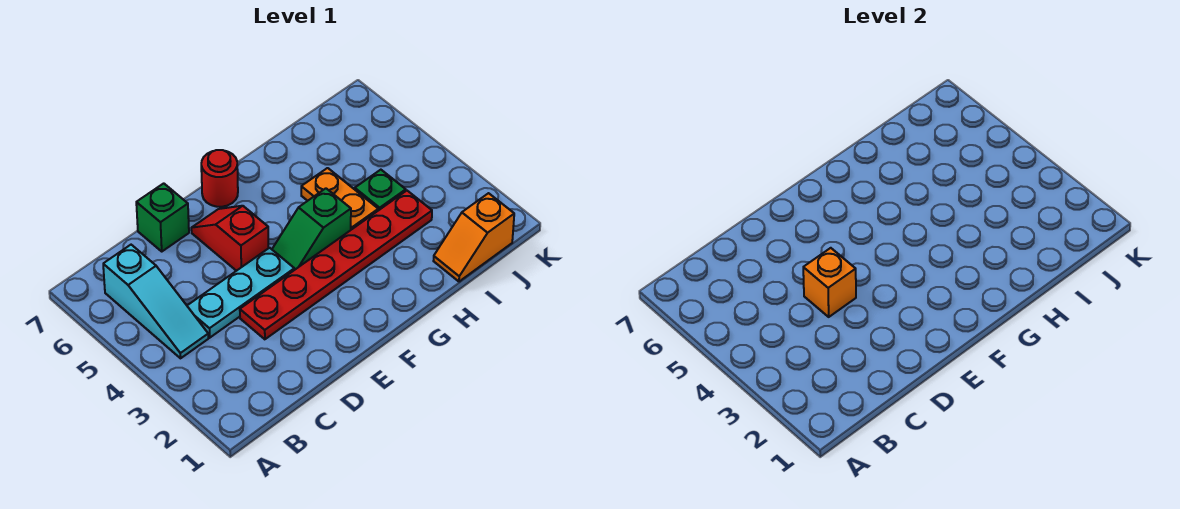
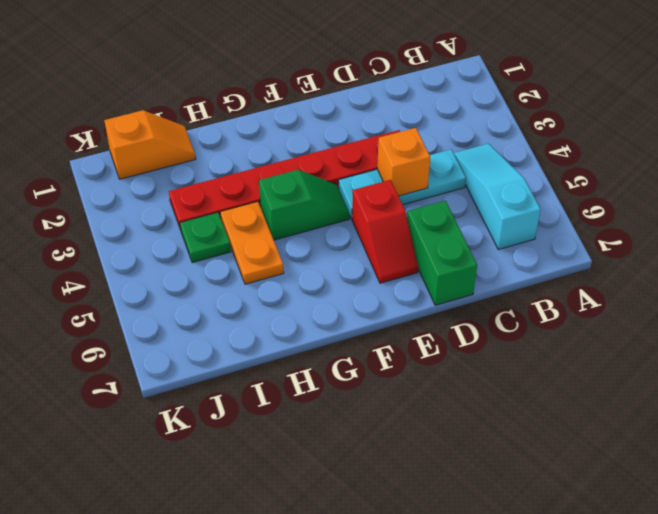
green brick D7 level 1 -> green brick D6:D7 level 1
red round brick F7 level 1 -> none

